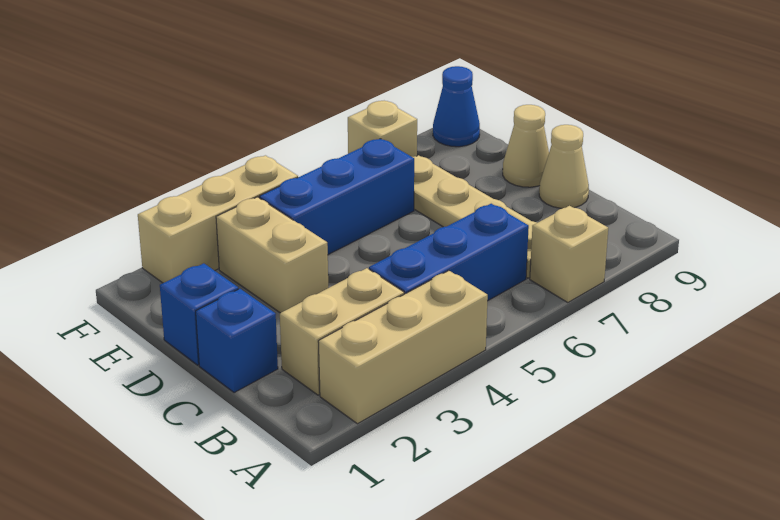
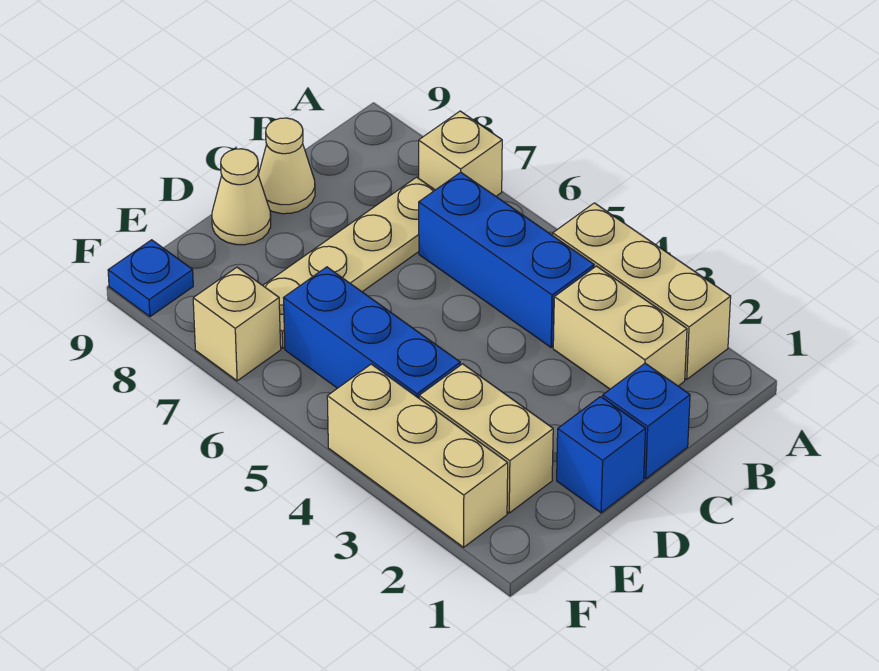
tan brick D3:E3 level 1 -> tan brick E2:E3 level 1
blue cone F9 level 1 -> blue plate F9 level 1

